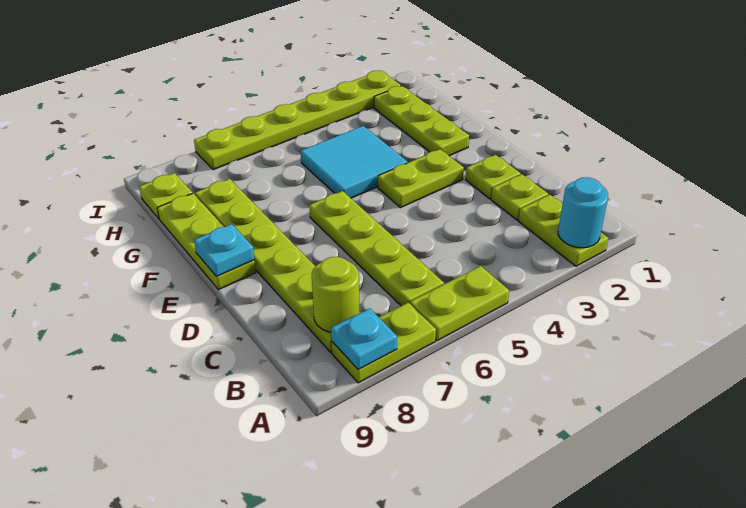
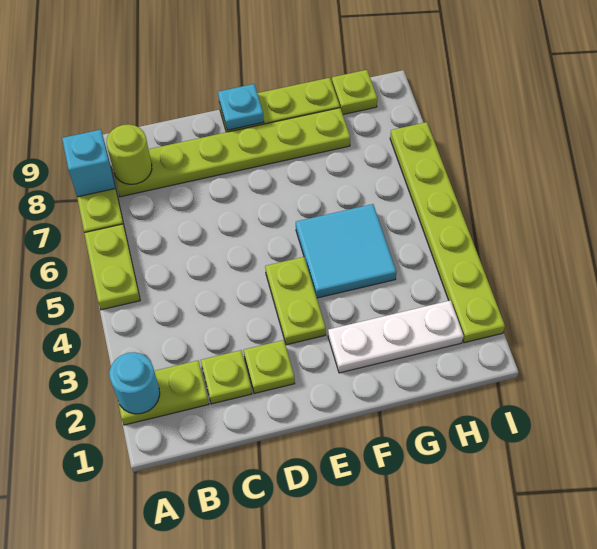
cyan plate A8 level 2 -> cyan brick A8 level 2
lime plate B6:E6 level 1 -> none
lime plate F2:H2 level 1 -> white plate F2:H2 level 1

